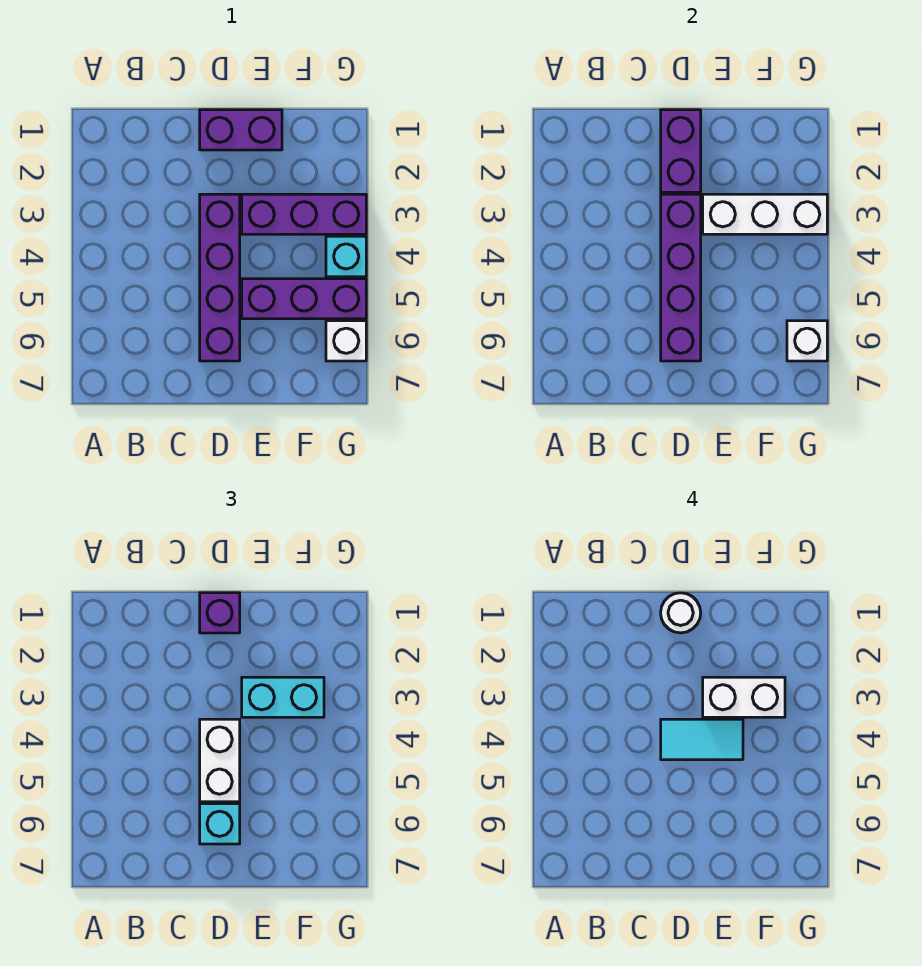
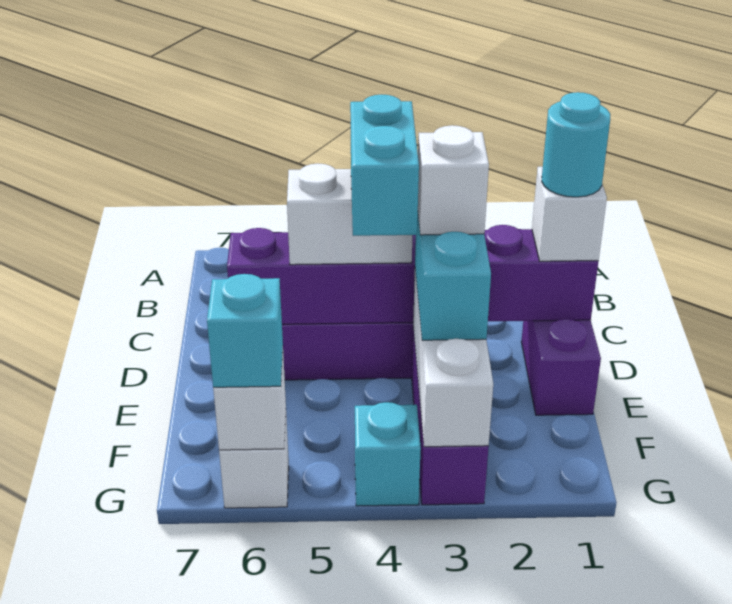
purple brick D1 level 3 -> white brick D1 level 3
white round brick D1 level 4 -> cyan round brick D1 level 4
cyan tile D4:E4 level 4 -> cyan brick D4:E4 level 4
cyan brick D6 level 3 -> cyan brick G6 level 3
white brick E3:F3 level 4 -> white brick E3 level 4
purple brick E5:G5 level 1 -> none

